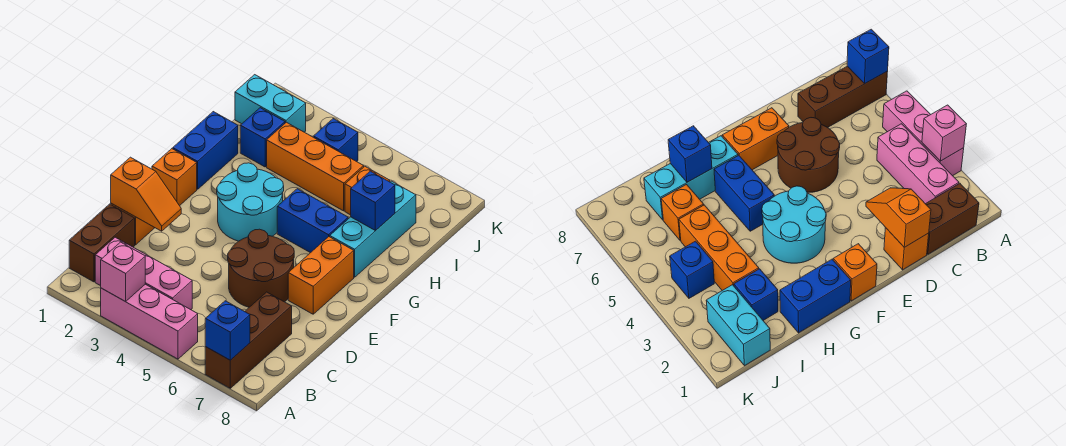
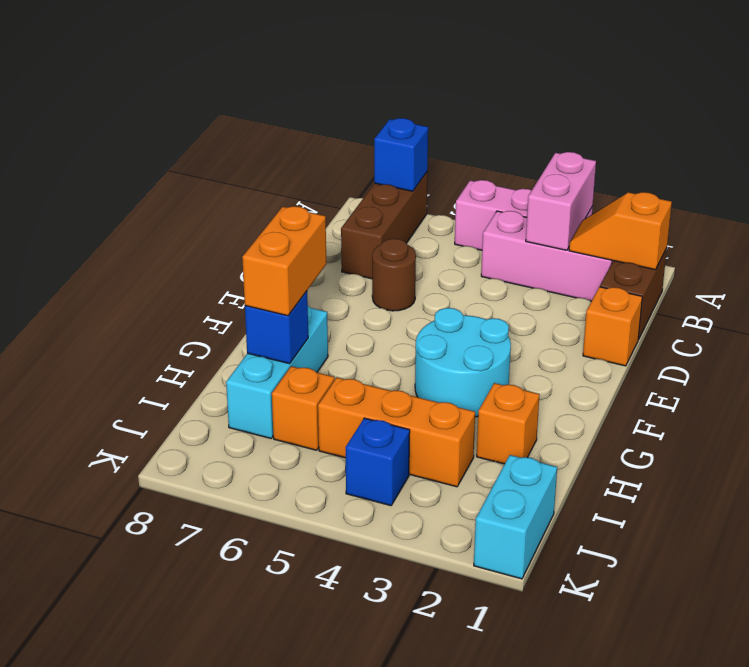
pink brick A3 level 2 -> pink brick A3:B3 level 2
orange slope D1:D2 level 2 top 1 -> orange slope B1:B2 level 2 top 1
brown round brick D5:E6 level 1 -> brown round brick D6 level 1
orange brick E7:F7 level 1 -> orange brick G7:H7 level 3
orange brick F1 level 1 -> orange brick H2 level 1
blue brick G1:H1 level 1 -> none
blue brick G5:G6 level 1 -> none
blue brick I2 level 1 -> none
cyan brick J1:J2 level 1 -> cyan brick J1:K1 level 1

